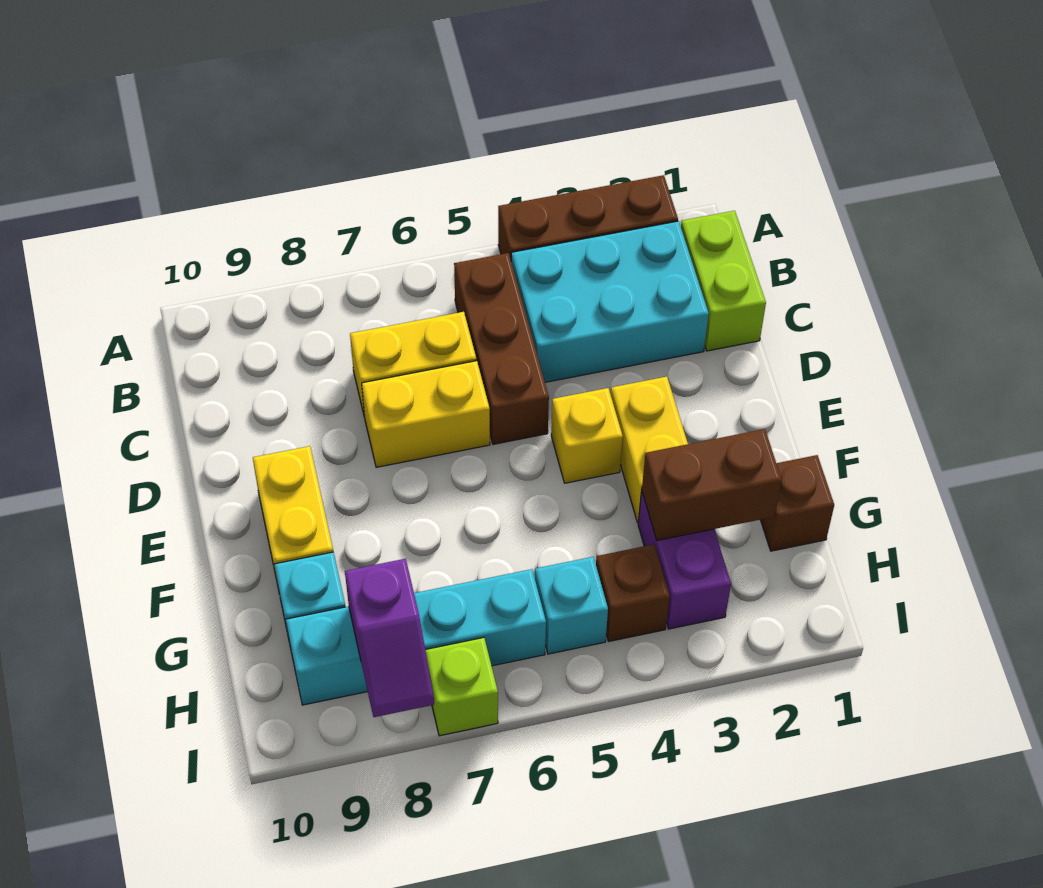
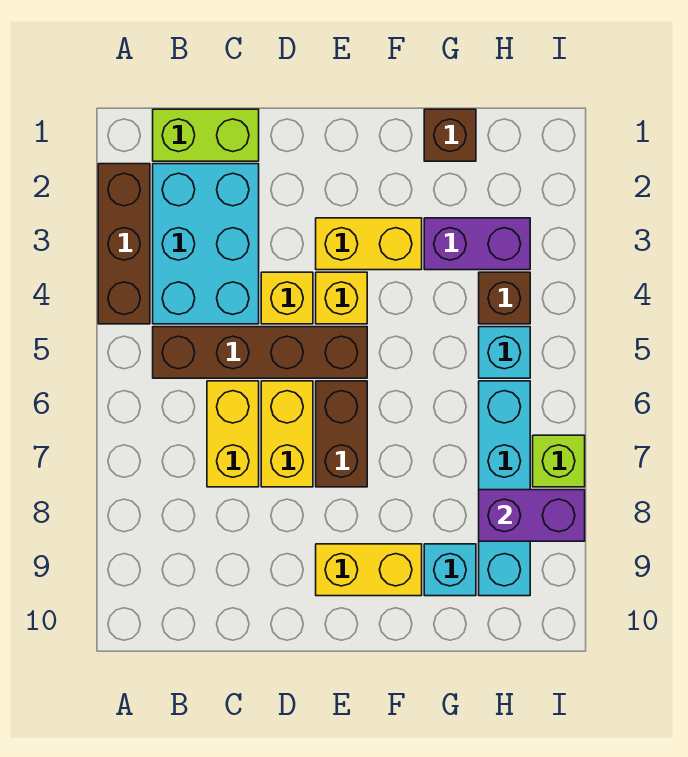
brown brick B5:D5 level 1 -> brown brick B5:E5 level 1
none -> yellow brick D4 level 1
brown brick G2:G3 level 2 -> brown brick E6:E7 level 1
purple slope H8:I8 level 2 top H -> purple brick H8:I8 level 2

